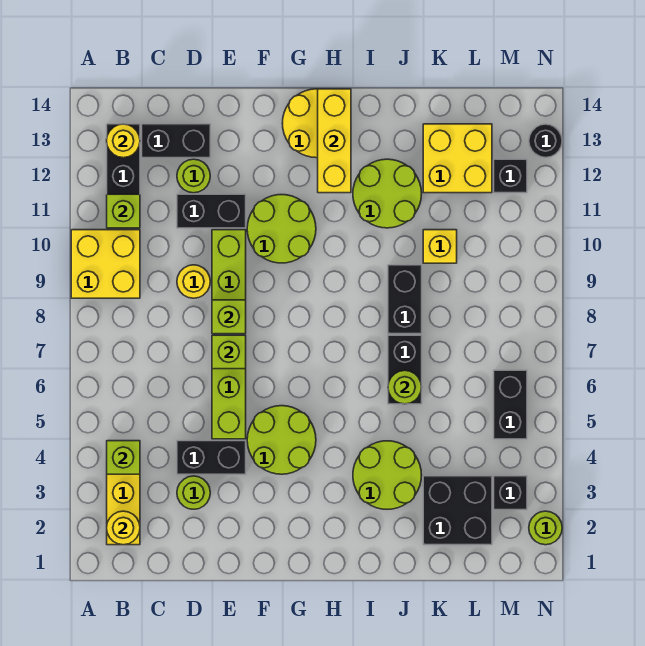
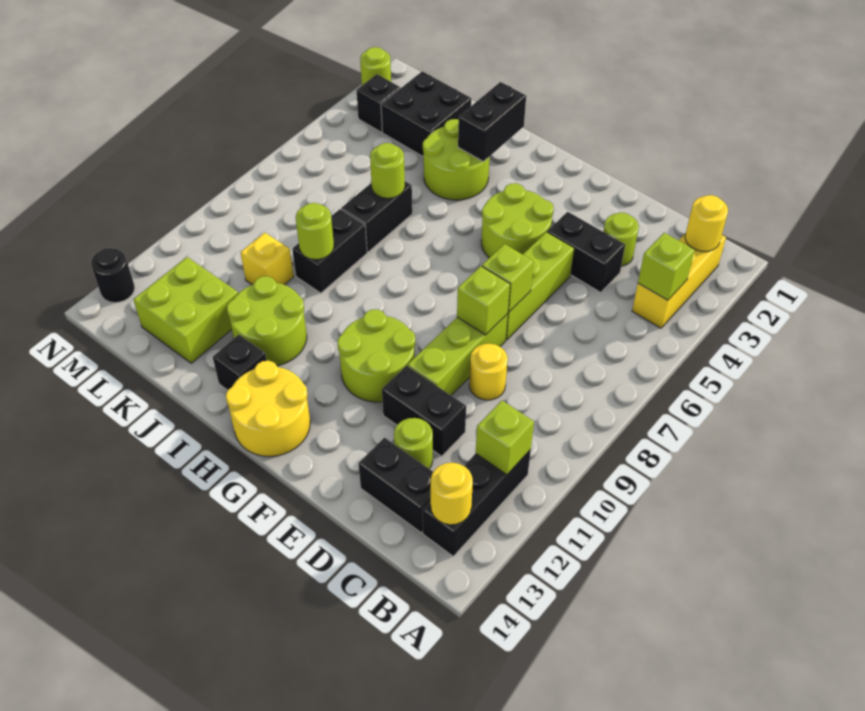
yellow brick A9:B10 level 1 -> none
yellow brick H12:H14 level 2 -> none
none -> lime round brick J9 level 2
yellow brick K12:L13 level 1 -> lime brick K12:L13 level 1
black brick M5:M6 level 1 -> black brick I2:I3 level 2
black brick M12 level 1 -> black brick I13 level 1

